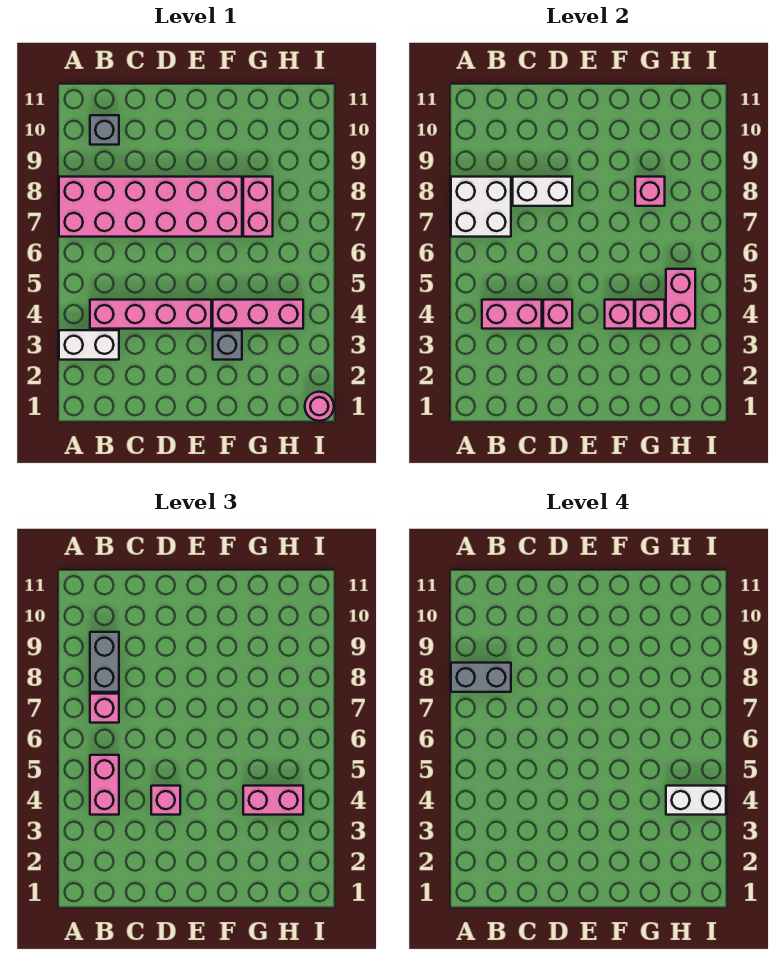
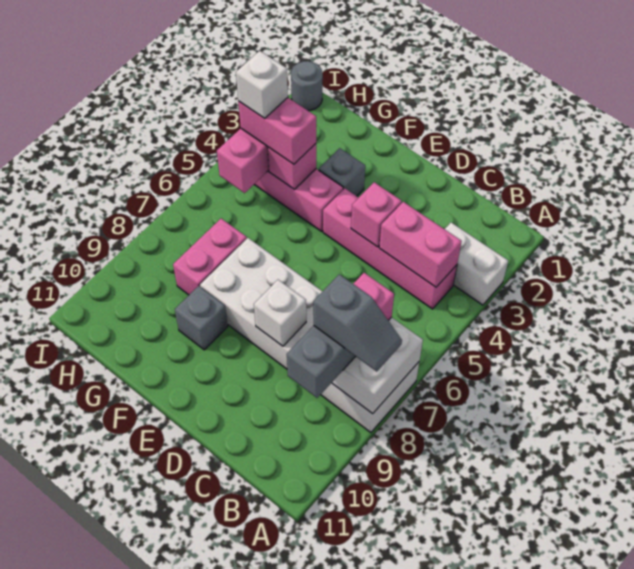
pink brick A7:F8 level 1 -> white brick A7:F8 level 1
grey brick A8:B8 level 4 -> grey slope A8:B8 level 4 top B
pink brick B4:B5 level 3 -> none
grey brick B10 level 1 -> grey brick F9 level 1
white brick C8:D8 level 2 -> white brick D8 level 2
pink brick D4 level 3 -> none
pink brick F4 level 2 -> none
pink brick G8 level 2 -> none
white brick H4:I4 level 4 -> white brick H4 level 4
pink round brick I1 level 1 -> grey round brick I1 level 1

